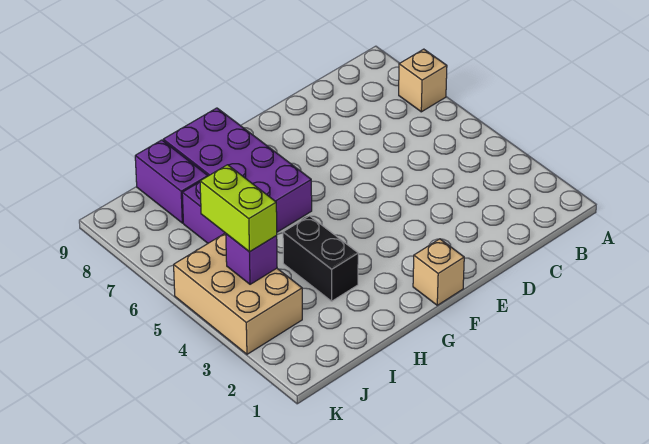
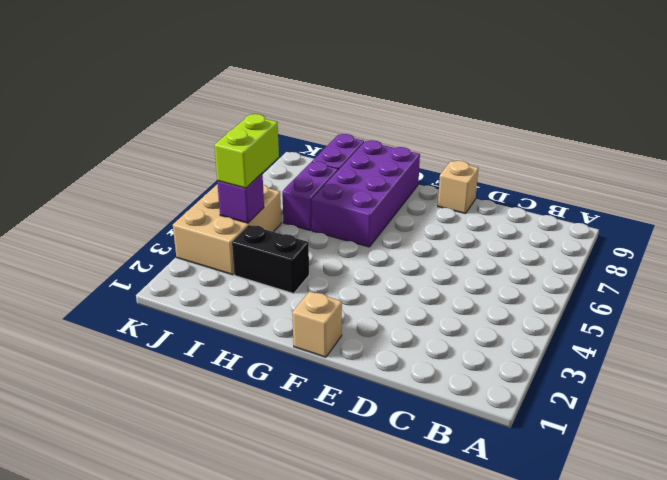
tan brick A7 level 1 -> tan brick E9 level 1
black brick H3:H4 level 1 -> black brick H3:I3 level 1

